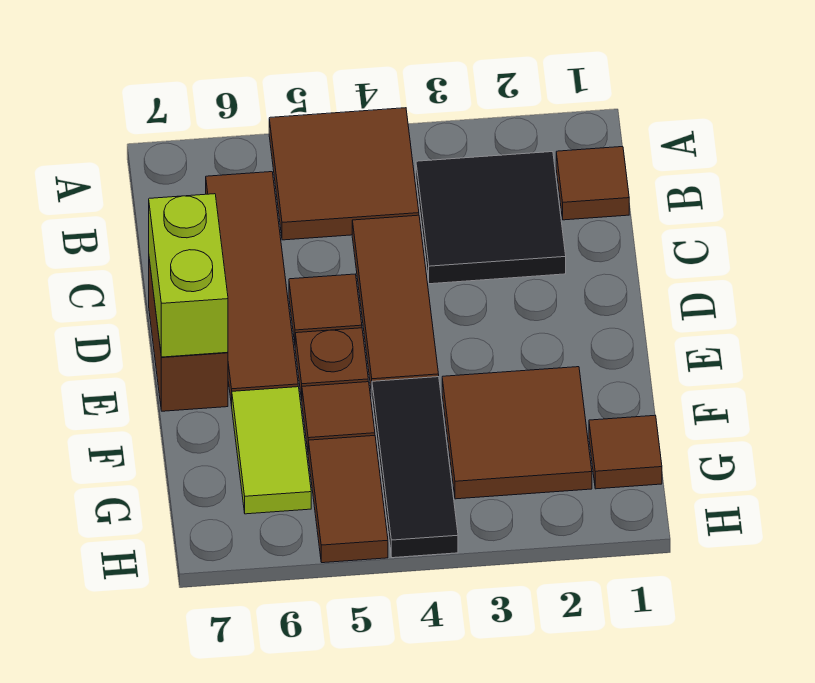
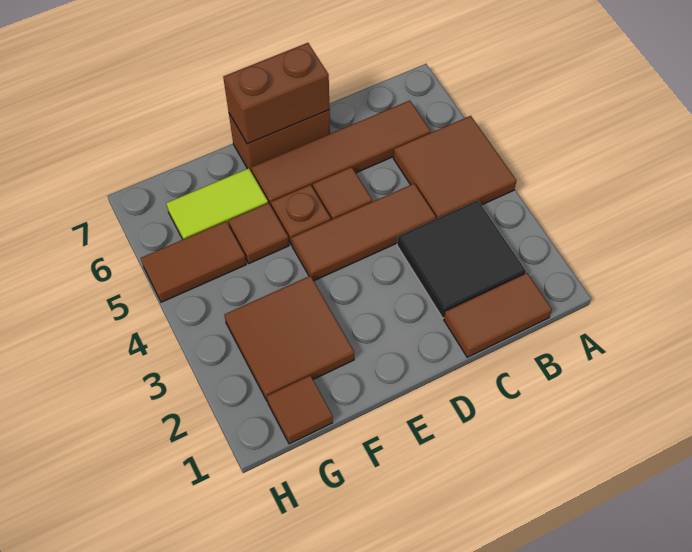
brown tile B1 level 1 -> brown tile B1:C1 level 1
lime brick D7:E7 level 2 -> brown brick D7:E7 level 2
black tile F4:H4 level 1 -> none

